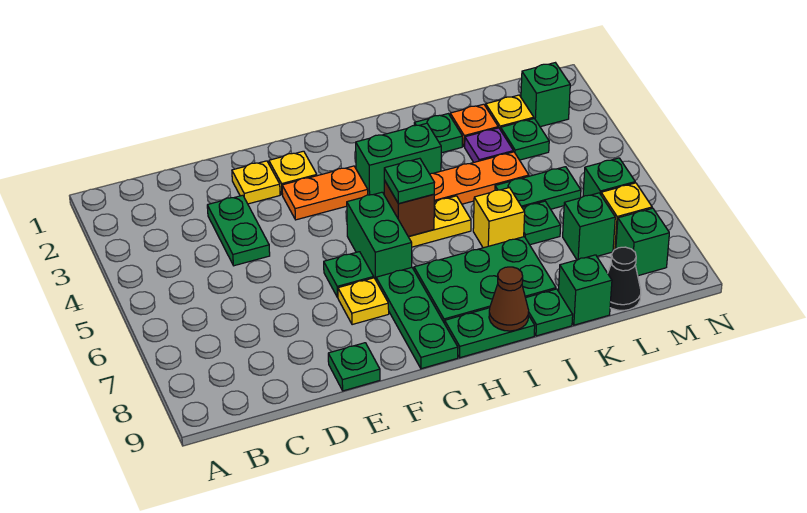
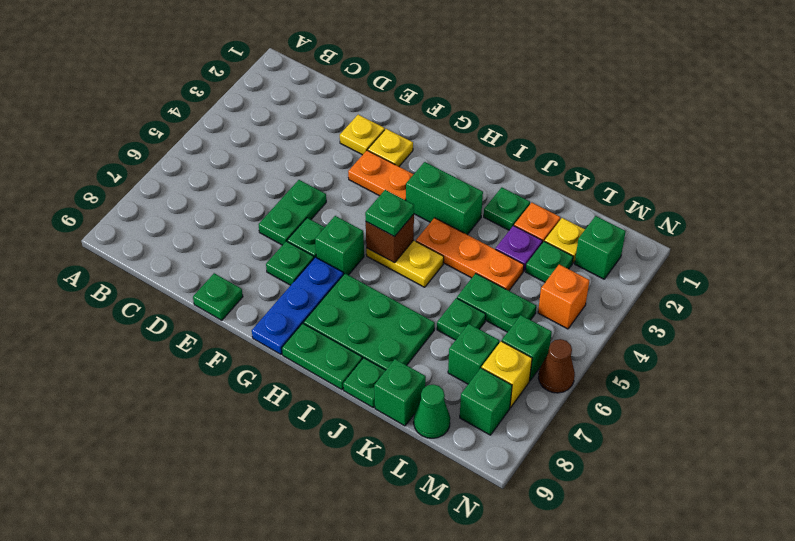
green plate D3:D4 level 1 -> green plate E5:E6 level 1
yellow plate F7 level 1 -> green plate F7 level 1
green brick G5:G6 level 1 -> green brick G6 level 1
green plate G7:G9 level 1 -> blue plate G7:G9 level 1
brown cone I9 level 2 -> brown cone N6 level 1
yellow brick J6 level 1 -> none
black cone L9 level 1 -> green cone L9 level 1
none -> orange brick M4 level 1

